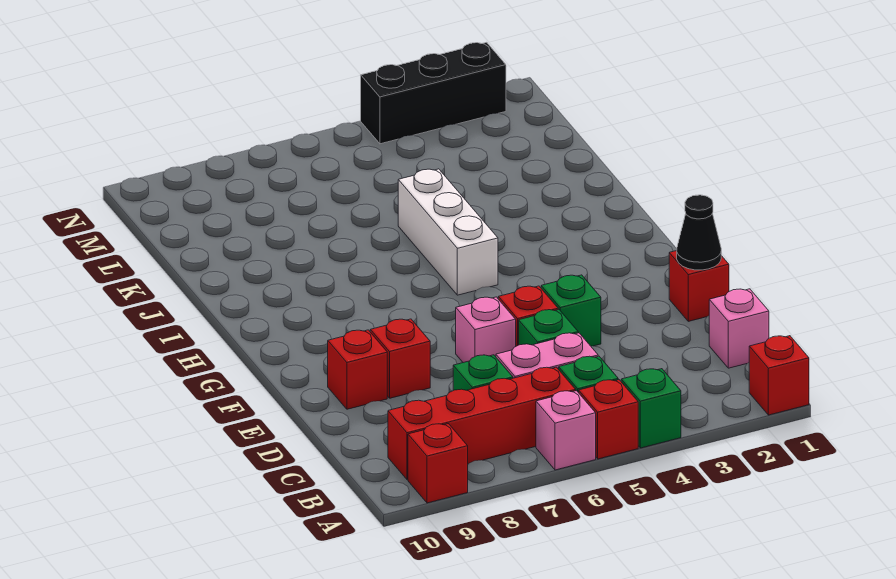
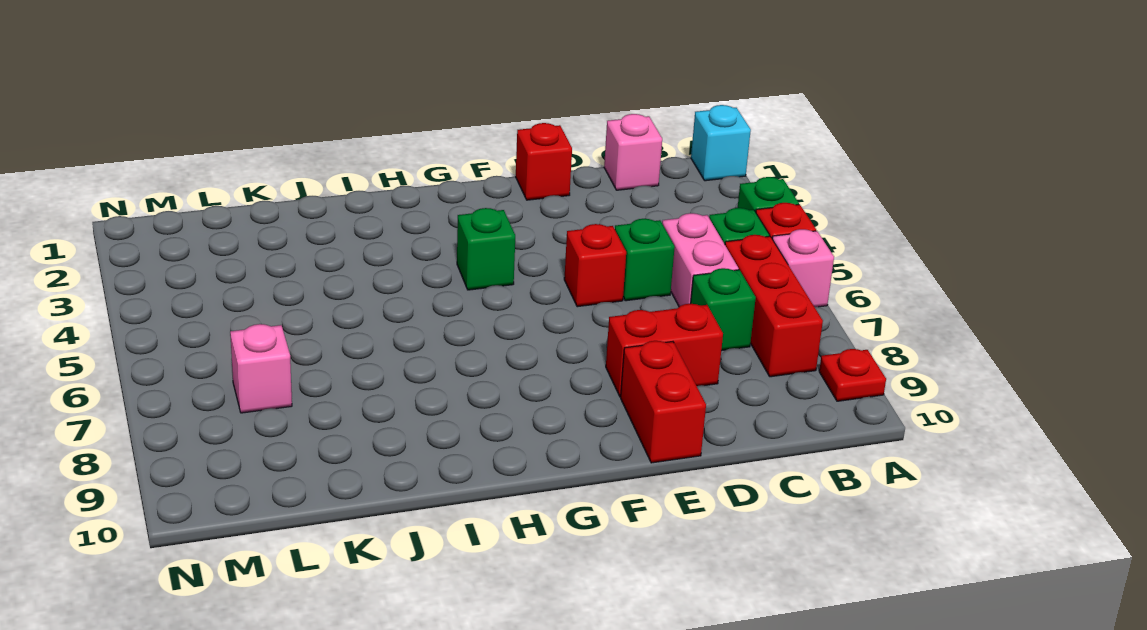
red brick A1 level 1 -> cyan brick A1 level 1
red brick A9 level 1 -> red plate A9 level 1
red brick B6:B9 level 1 -> red brick B6:B8 level 1
black cone E1 level 2 -> none
green brick E4 level 1 -> green brick G4 level 1
pink brick E6 level 1 -> pink brick L7 level 1
red brick E8 level 1 -> red brick D8:E8 level 1
red brick E9 level 1 -> red brick E9:E10 level 1
white brick H5:J5 level 1 -> none
black brick N2:N4 level 1 -> none

